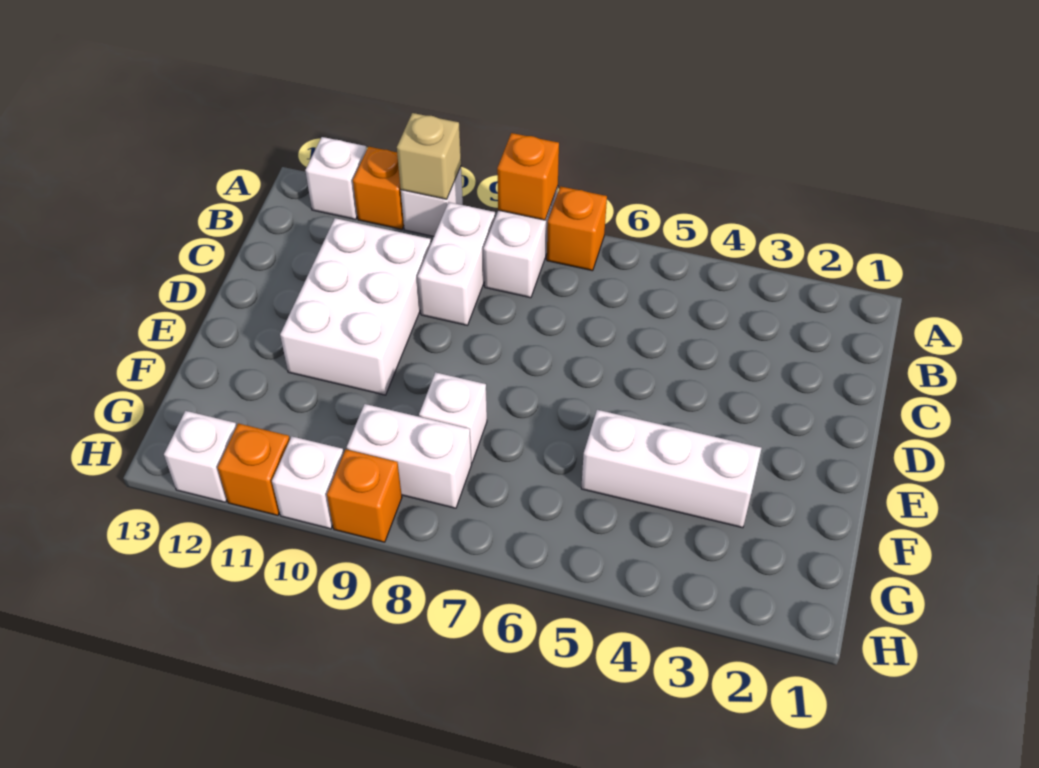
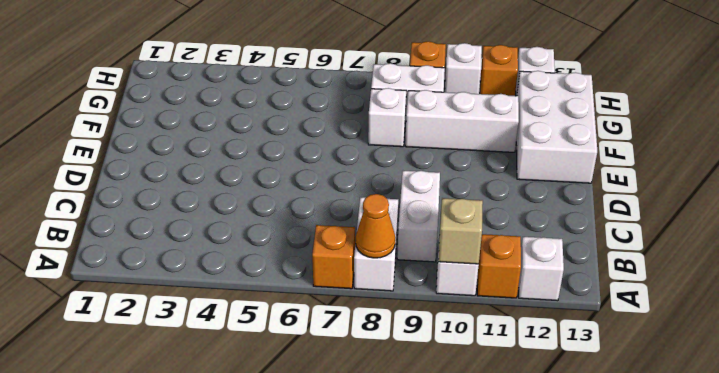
orange brick A8 level 2 -> orange cone A8 level 2
white brick C10:E11 level 1 -> white brick E12:G13 level 1
white brick F3:F5 level 1 -> white brick F9:F11 level 1

